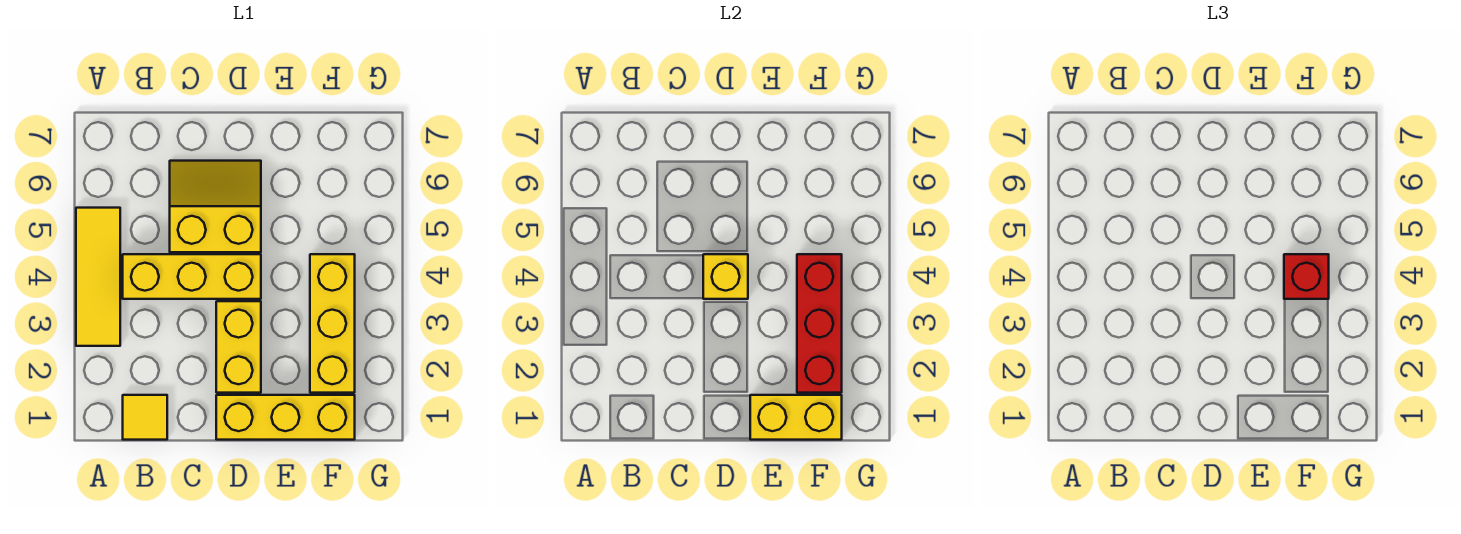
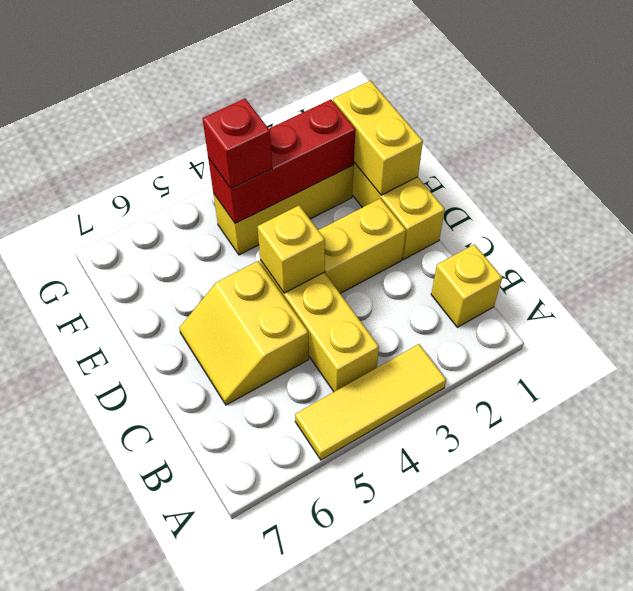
yellow tile B1 level 1 -> yellow brick B1 level 1

